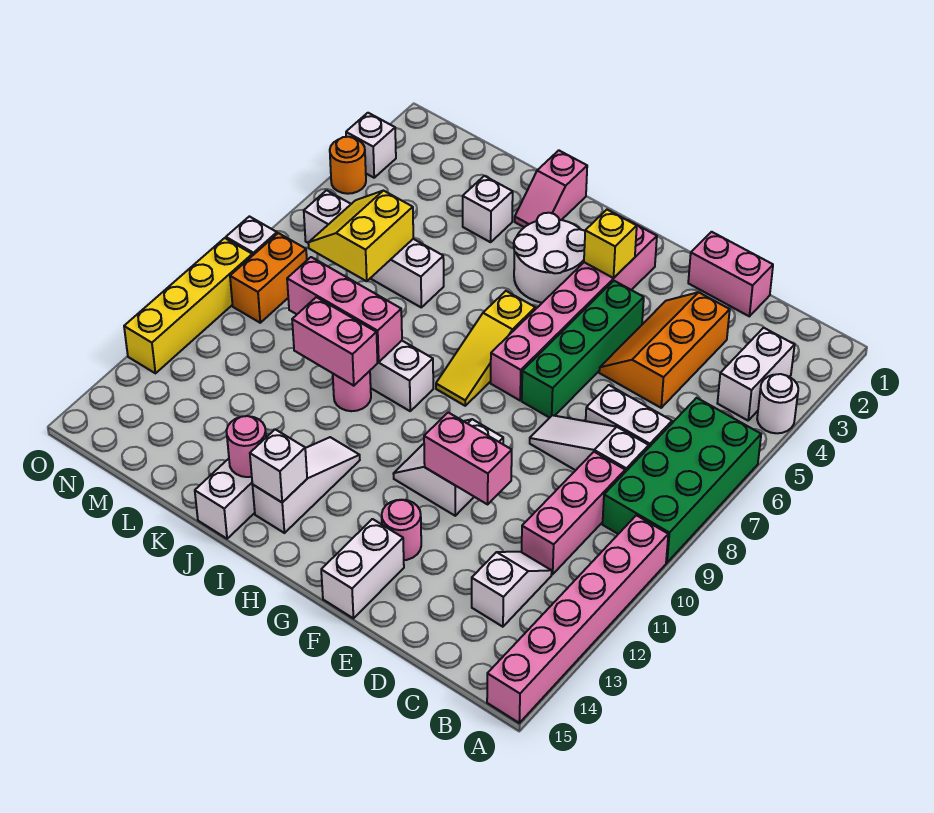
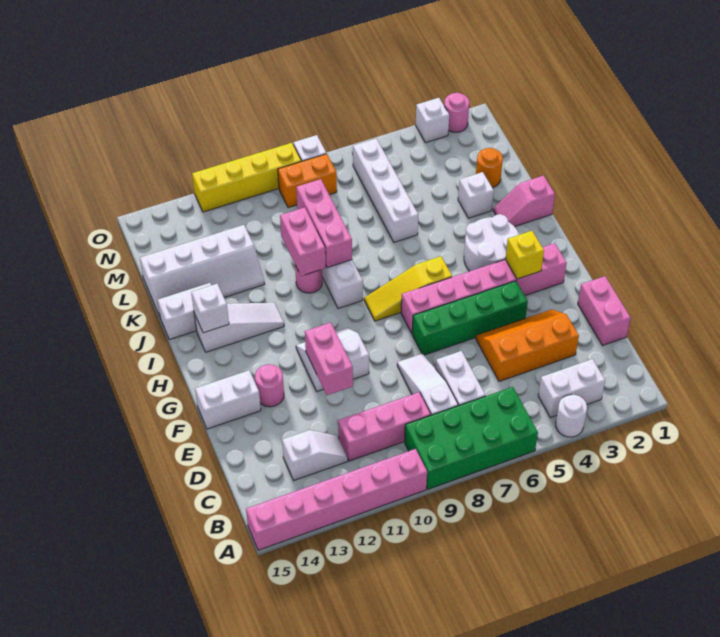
pink round brick J14 level 2 -> pink round brick O2 level 1
none -> white slope K12:L15 level 1 top L
yellow slope L6:M7 level 2 top L -> none
orange round brick O4 level 1 -> orange round brick L2 level 1

